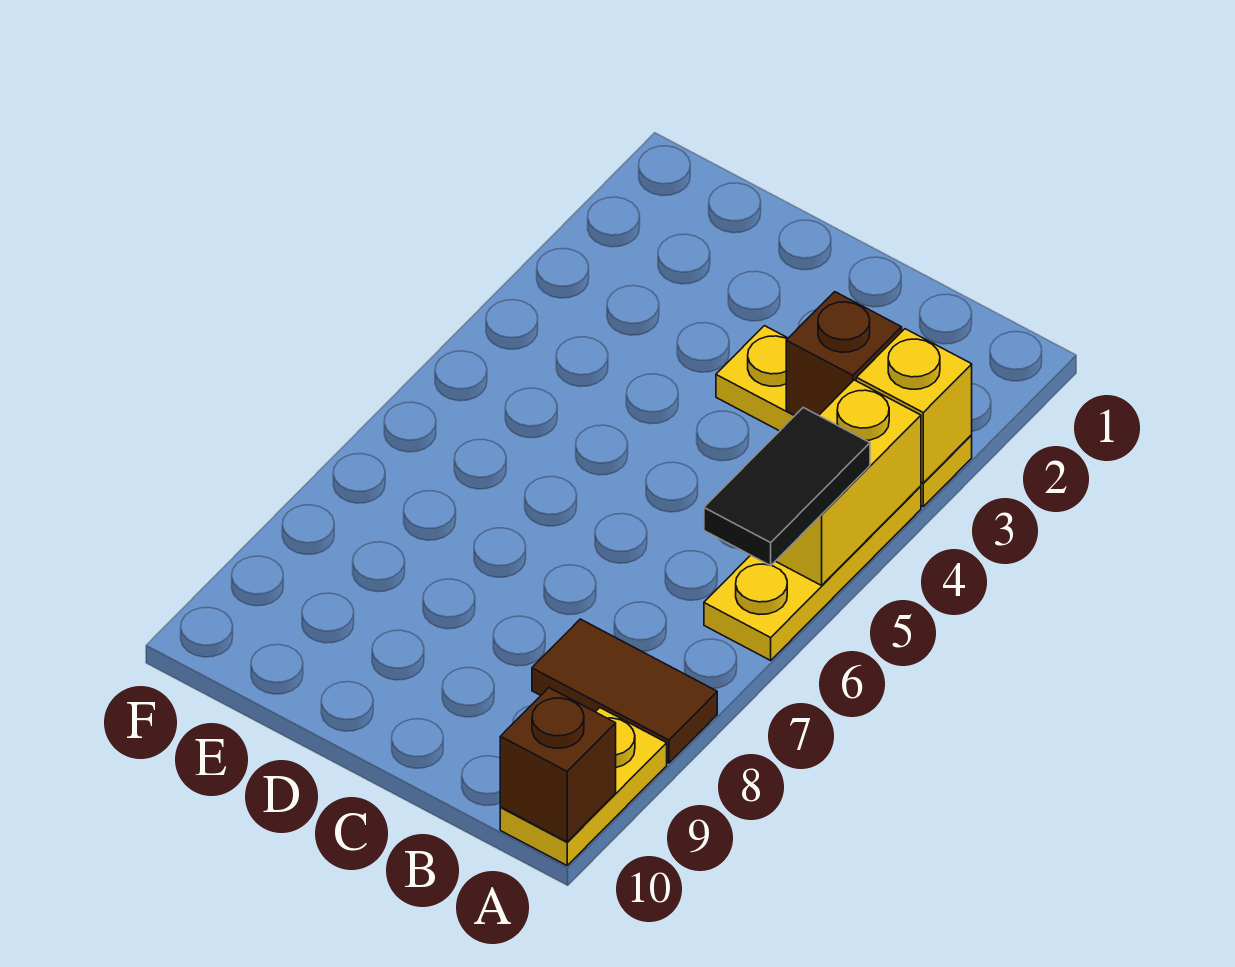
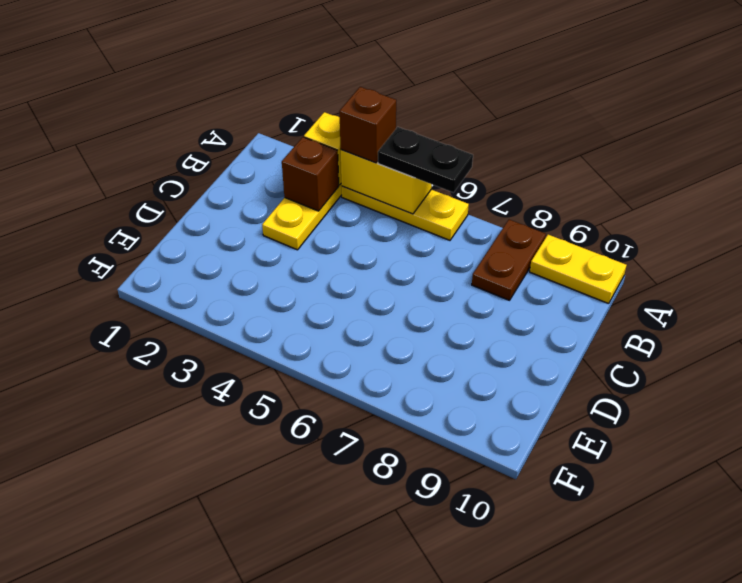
black tile A5:A6 level 3 -> black plate A5:A6 level 3
brown tile A8:B8 level 1 -> brown plate A8:B8 level 1
brown brick A10 level 2 -> brown brick A4 level 3

